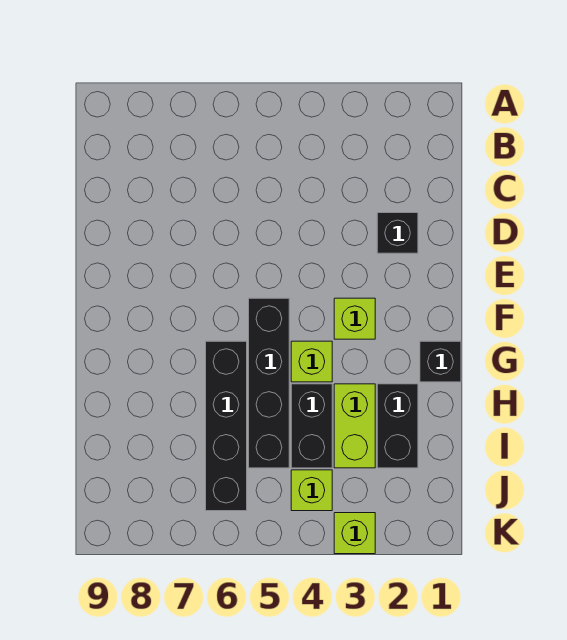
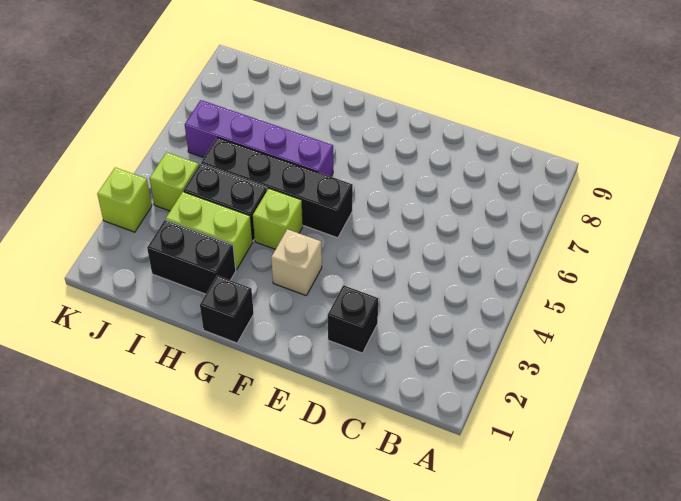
lime brick F3 level 1 -> tan brick F3 level 1
black brick G6:J6 level 1 -> purple brick G6:J6 level 1

